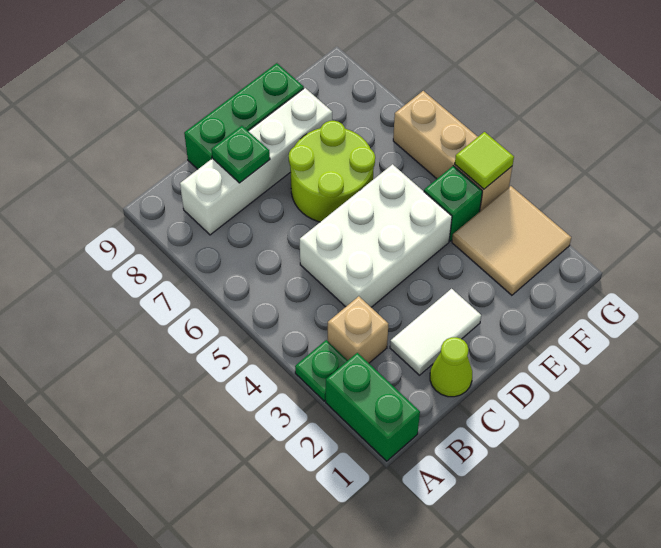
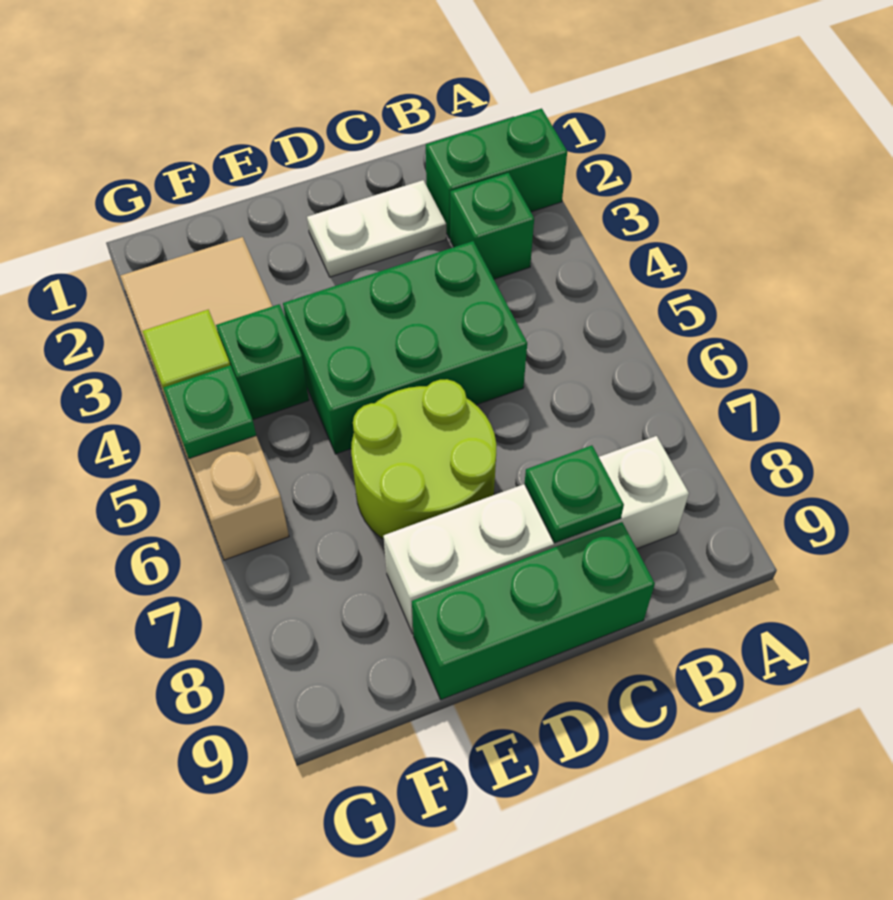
green brick A1:A2 level 1 -> green brick A2:B2 level 1
green plate A3 level 1 -> green plate G5 level 2
tan brick B3 level 1 -> green brick B3 level 1
lime cone C1 level 1 -> none
white tile C2:D2 level 1 -> white plate C2:D2 level 1
white brick C4:E5 level 1 -> green brick C4:E5 level 1

